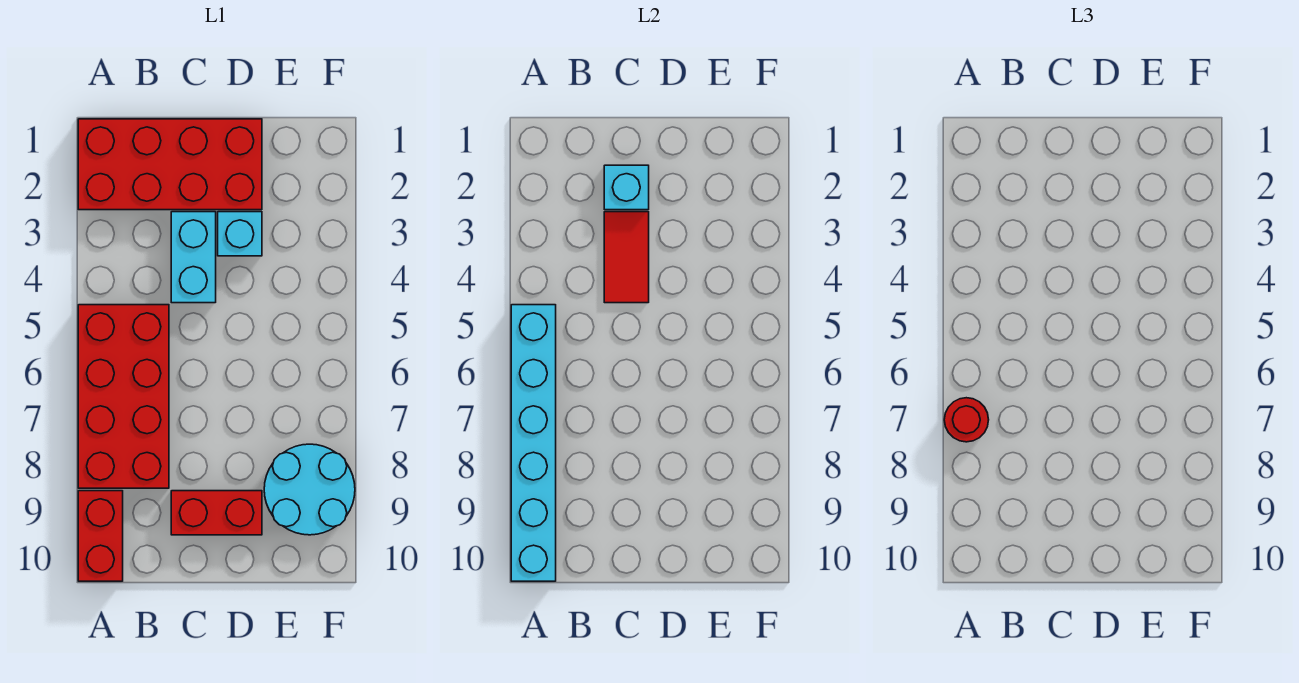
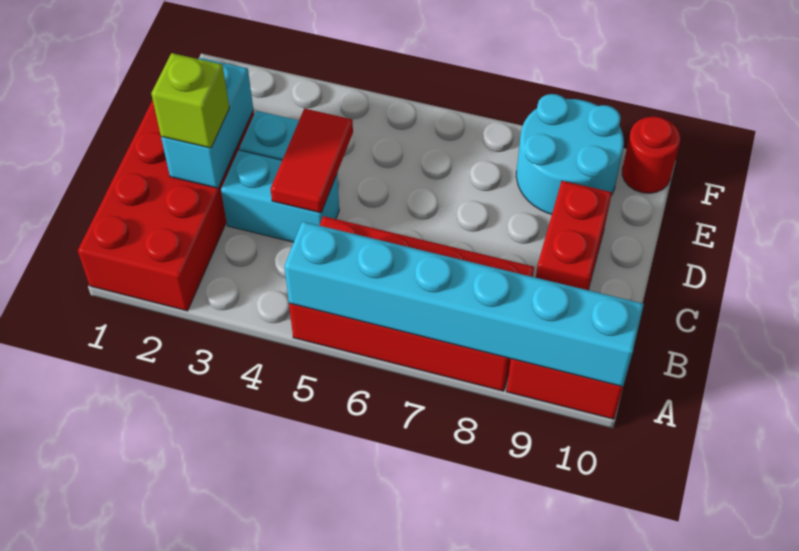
red round brick A7 level 3 -> red round brick F10 level 1
cyan brick C2 level 2 -> cyan brick C2:D2 level 2
none -> lime brick C2 level 3
red tile C3:C4 level 2 -> red tile C4:D4 level 2

